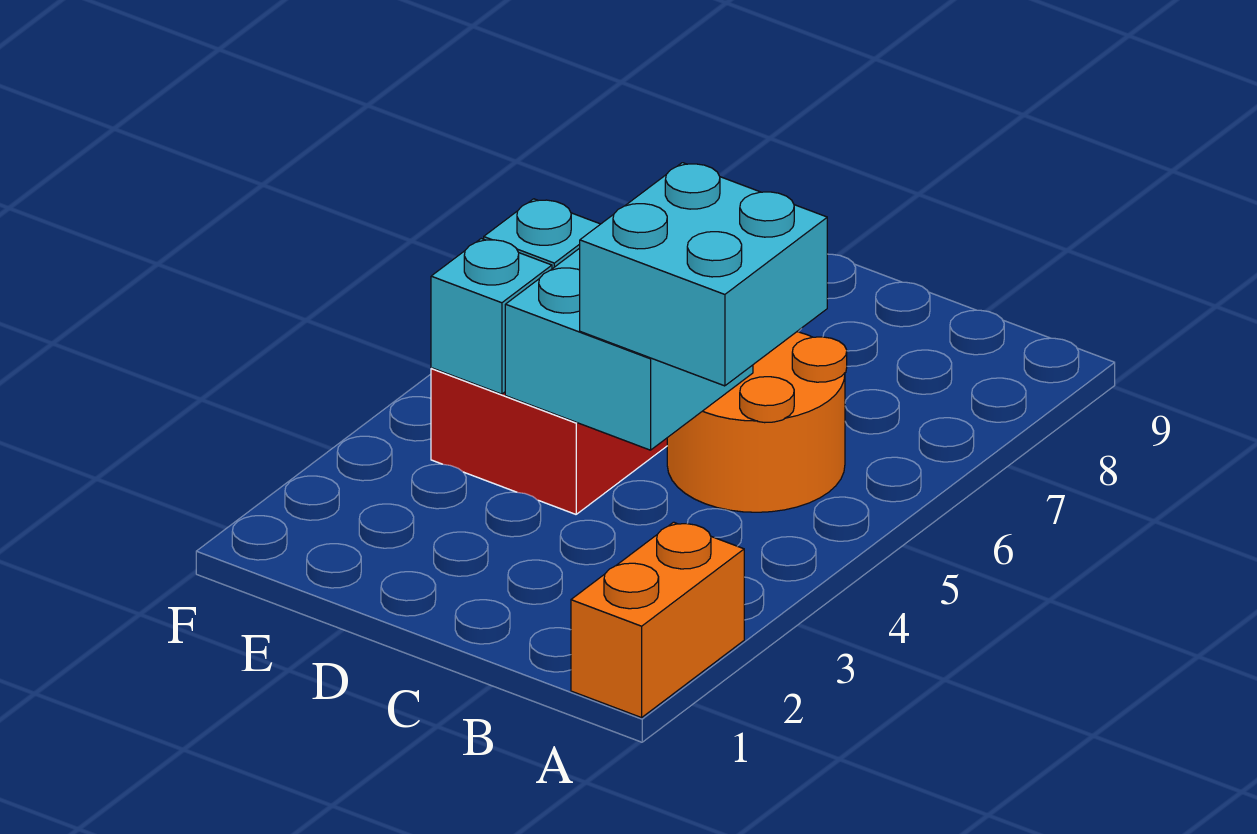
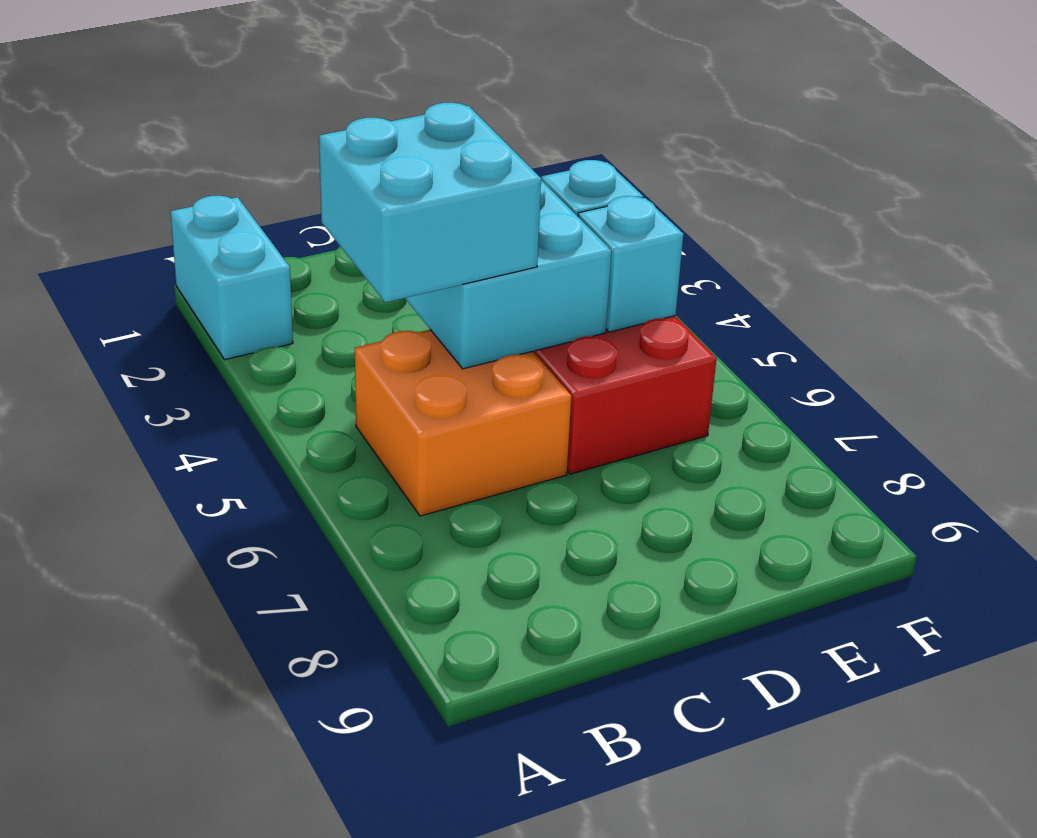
orange brick A1:A2 level 1 -> cyan brick A1:A2 level 1
orange round brick B5:C6 level 1 -> orange brick B5:C6 level 1

